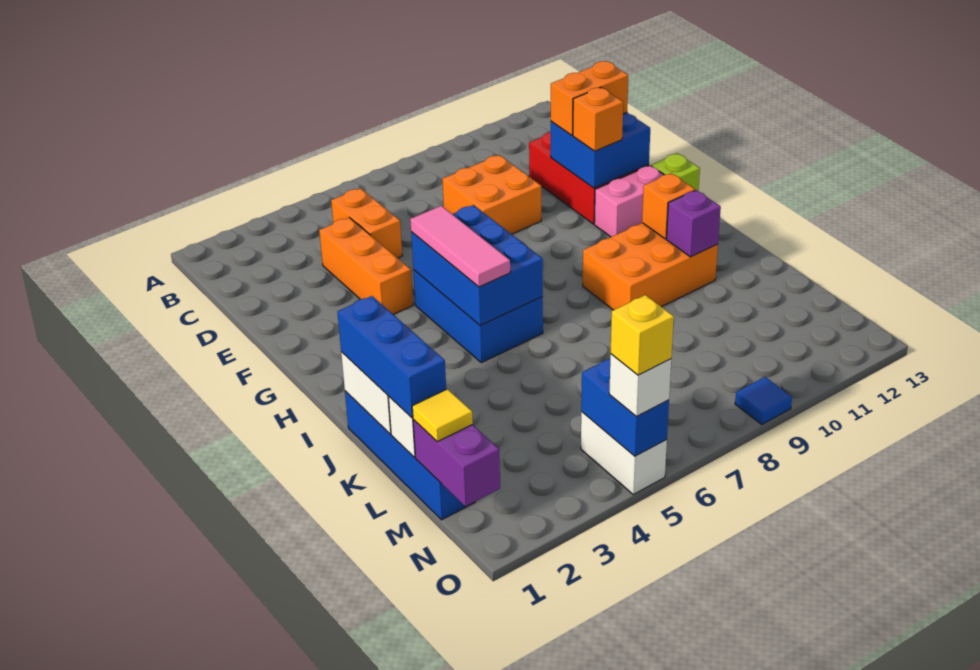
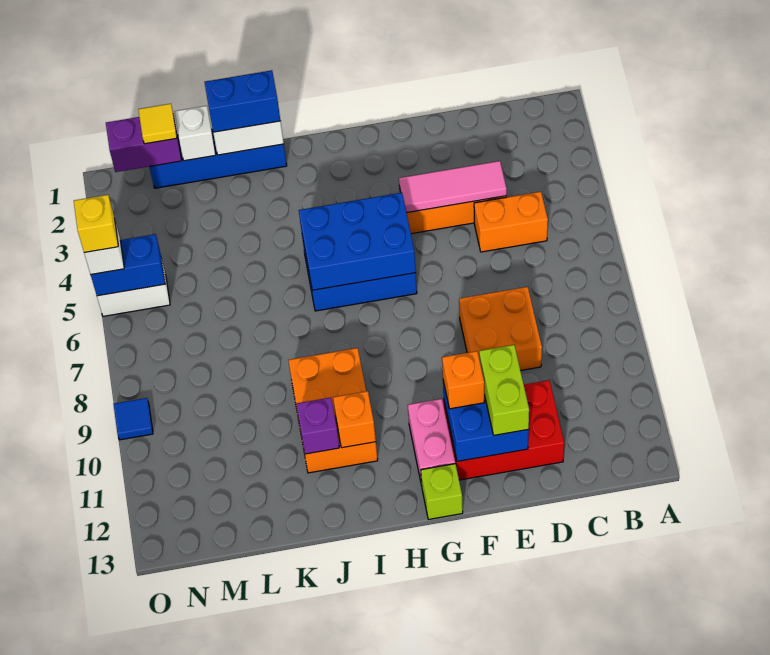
orange brick E11:E12 level 3 -> lime brick E11:E12 level 3
pink tile G5:I5 level 3 -> pink tile D4:F4 level 2
blue brick J1:L1 level 3 -> blue brick J1:K1 level 3

